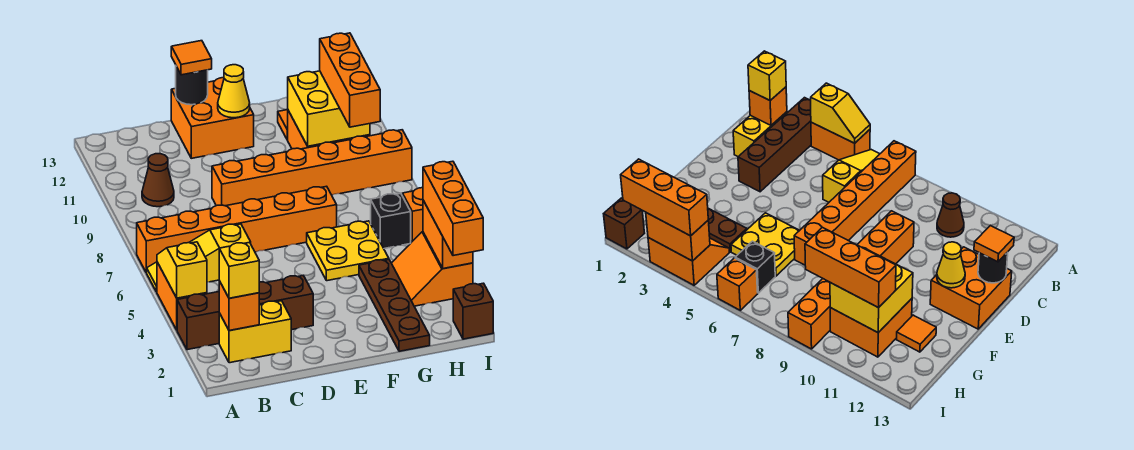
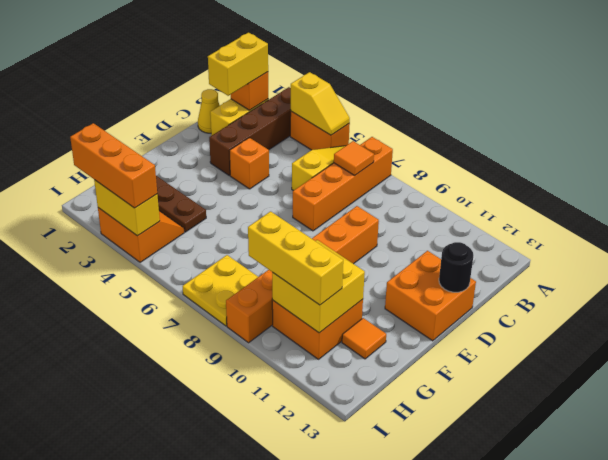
orange brick A7:F7 level 1 -> orange brick A7:D7 level 1
yellow brick B2 level 3 -> yellow brick B2:C2 level 3
brown cone B10 level 1 -> none
orange tile D13 level 3 -> orange tile B7 level 2
yellow cone E12 level 2 -> yellow cone C1 level 1
yellow plate F5:G6 level 1 -> yellow plate H7:I8 level 1
black brick H6 level 1 -> none
orange brick H9:H11 level 3 -> yellow brick H9:H11 level 3
brown brick I1 level 1 -> none
orange brick I3:I4 level 2 -> yellow brick I3:I4 level 2
orange brick I6 level 1 -> orange brick D4 level 1

